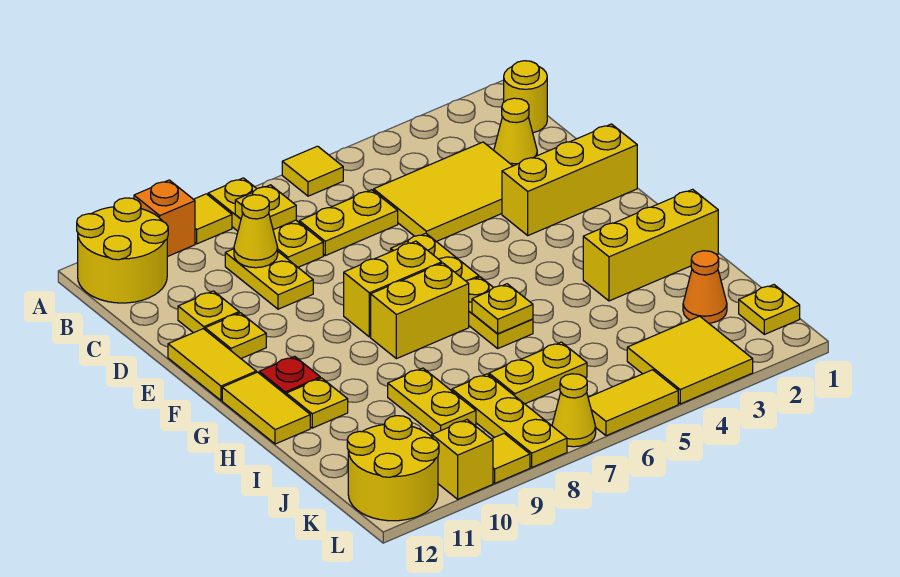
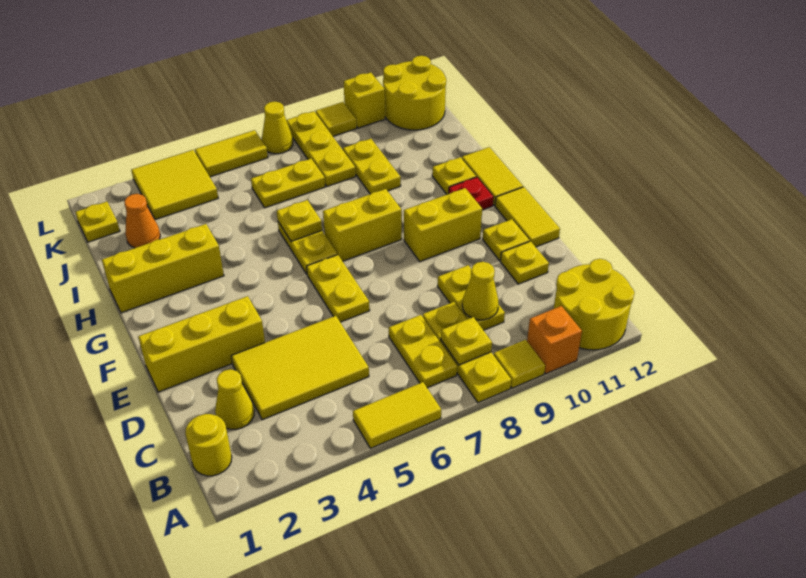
yellow tile A6 level 1 -> yellow tile A5:A6 level 1
yellow plate C6:C7 level 1 -> yellow plate B7:C7 level 1
yellow brick F7:F8 level 1 -> yellow brick F9:F10 level 1

